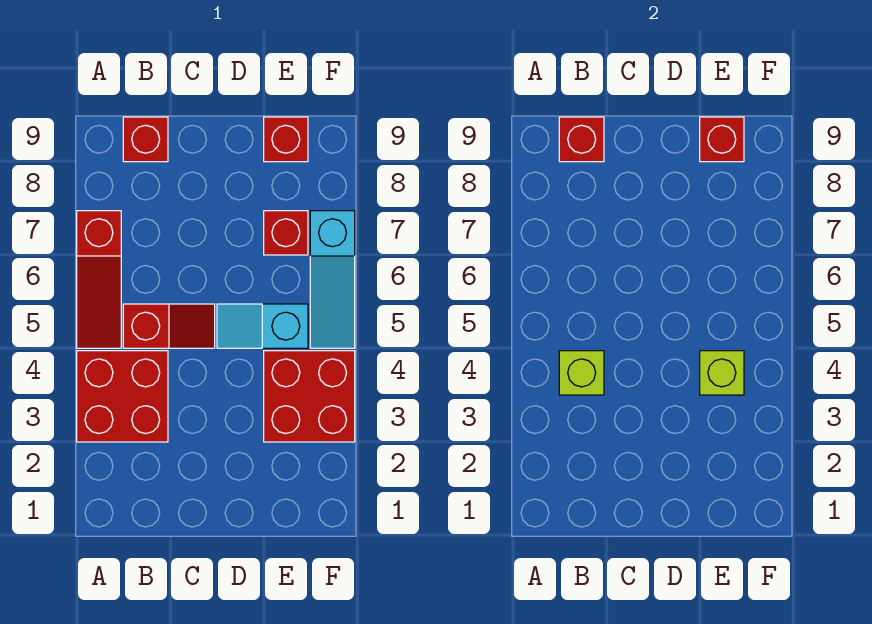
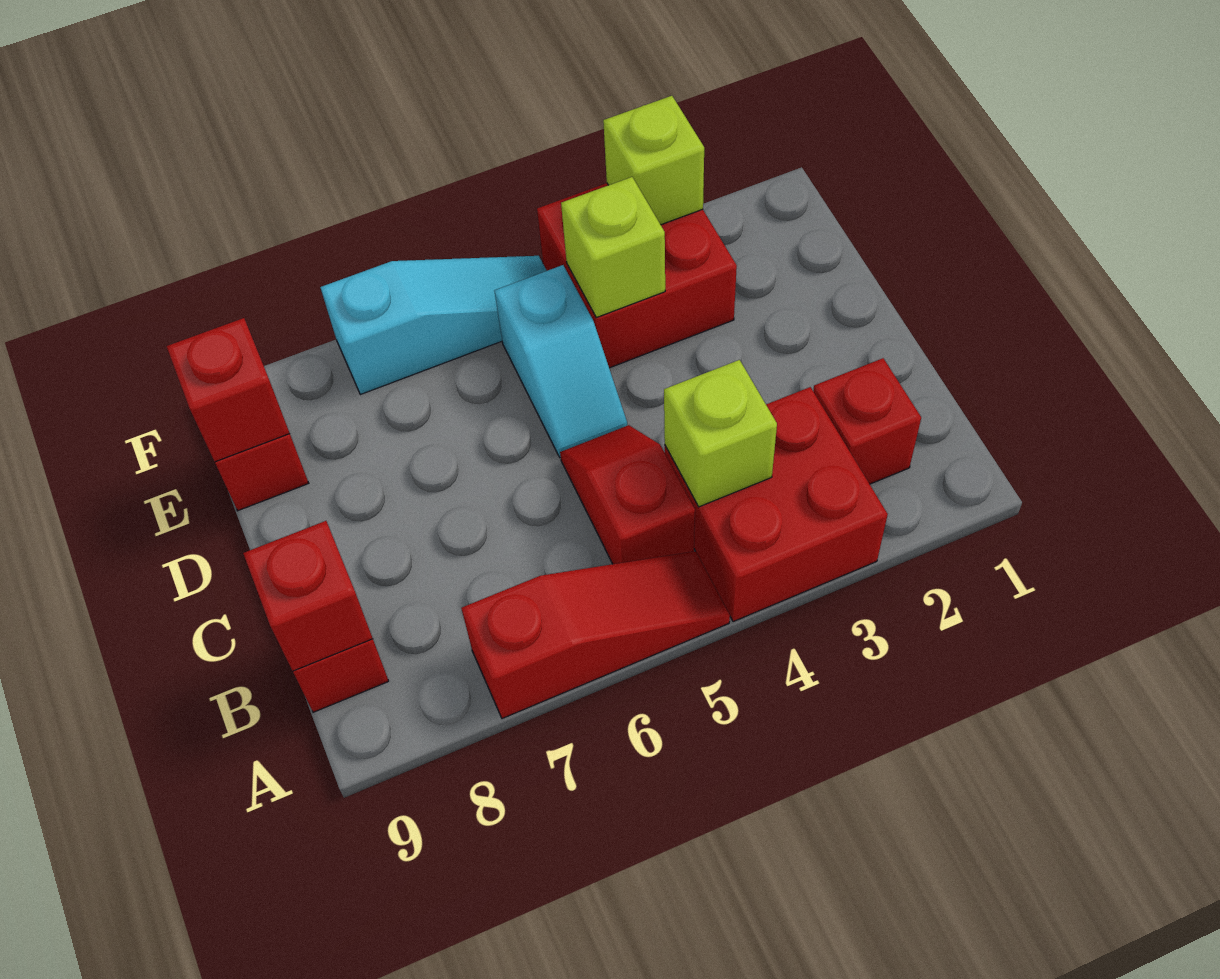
red brick E7 level 1 -> red brick B2 level 1
none -> lime brick F3 level 2

